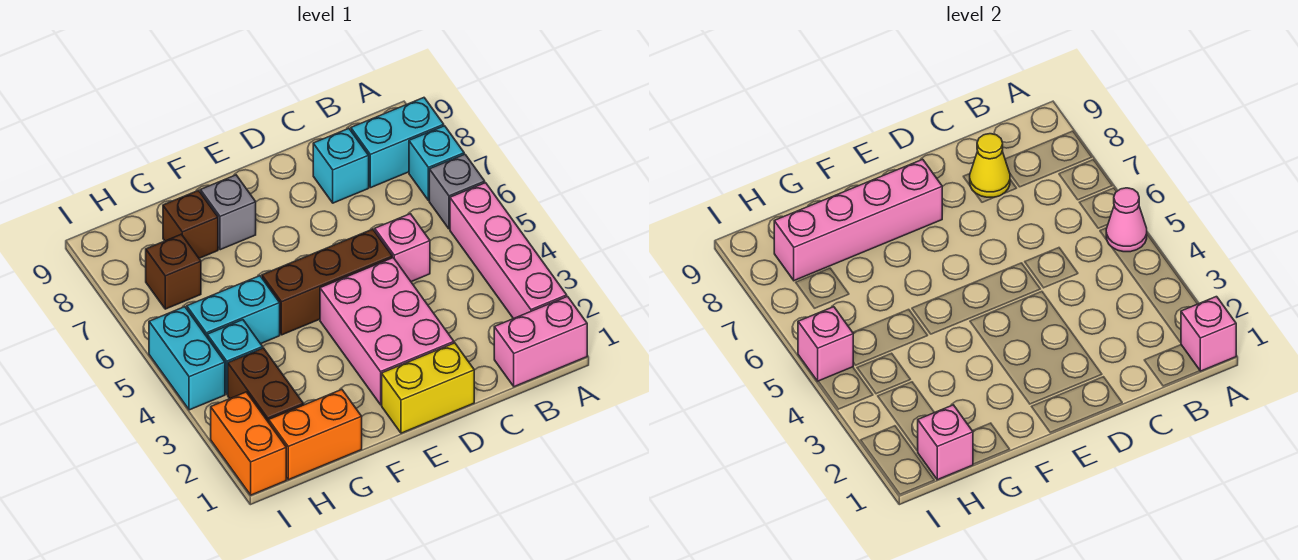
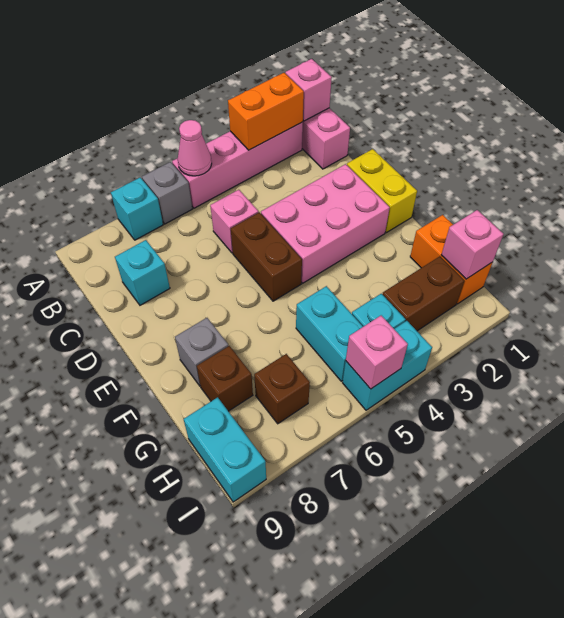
cyan brick A8:B8 level 1 -> cyan brick H9:I9 level 1
yellow cone C8 level 2 -> none
brown brick D5:F5 level 1 -> brown brick D5:E5 level 1
pink brick E8:H8 level 2 -> none
orange brick I1:I2 level 1 -> orange brick A2:A3 level 2

